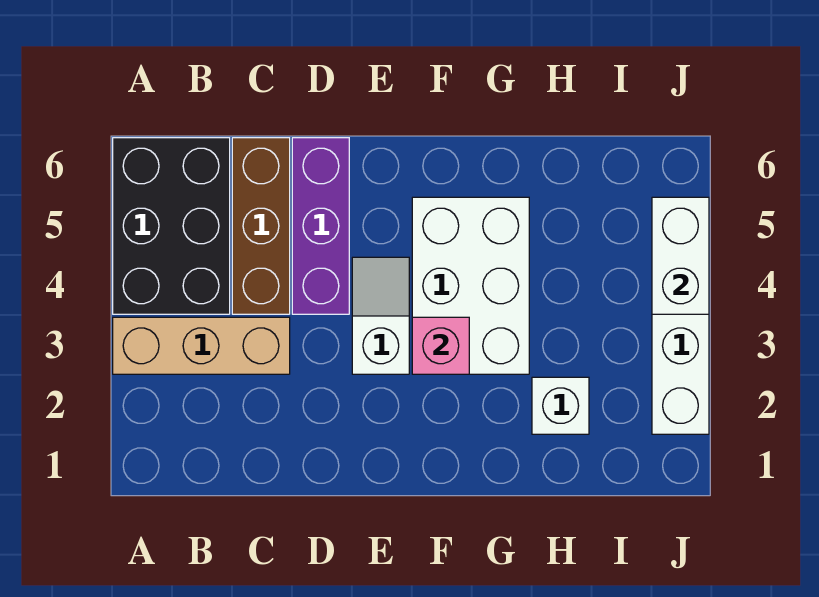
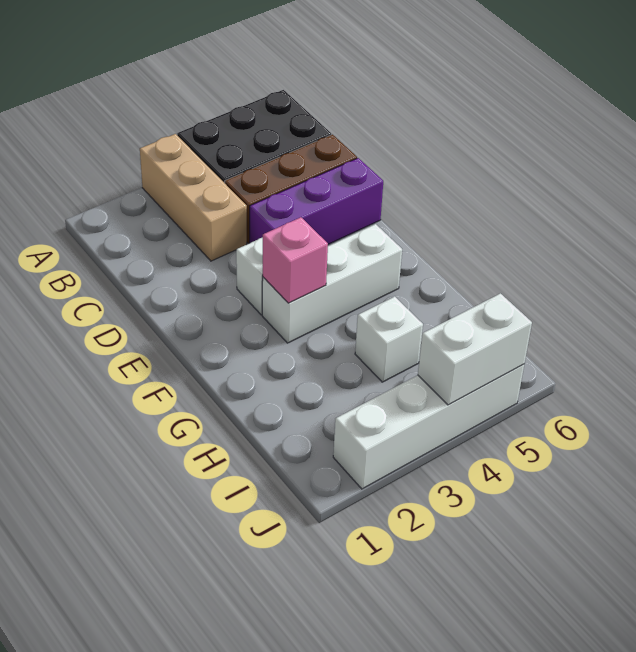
white brick F3:G5 level 1 -> white brick F3:F5 level 1
white brick H2 level 1 -> white brick H4 level 1

